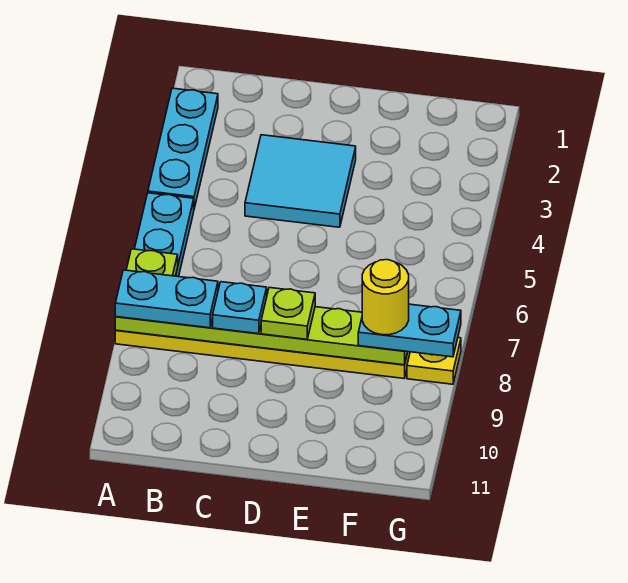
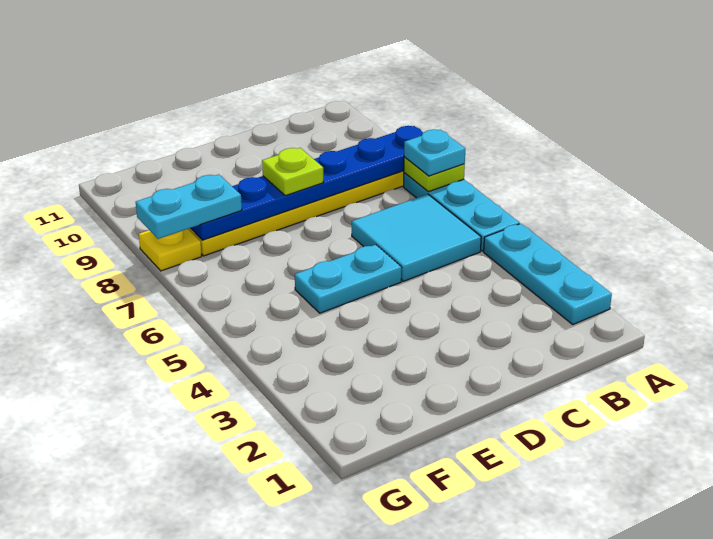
lime plate A8:F8 level 2 -> blue plate A8:F8 level 2
cyan plate A8:B8 level 3 -> cyan plate D5:E5 level 1
cyan tile C3:D4 level 1 -> cyan tile B5:C6 level 1
cyan plate C8 level 3 -> cyan plate A7 level 3
yellow round brick F8 level 4 -> none

